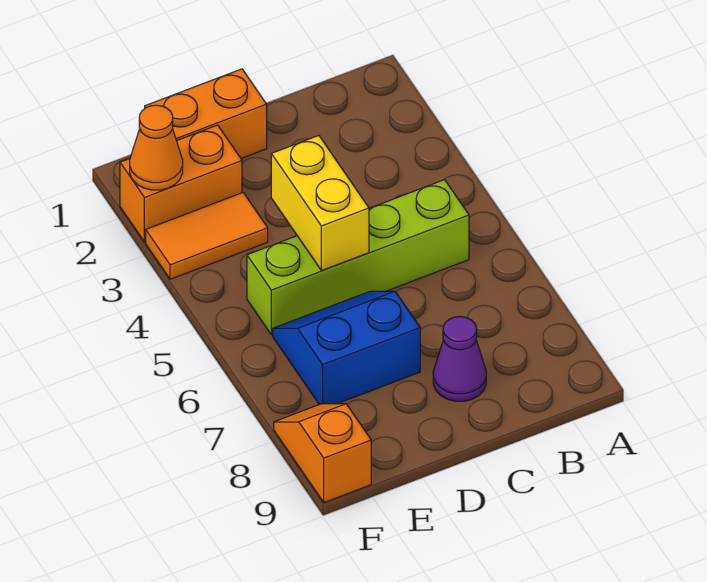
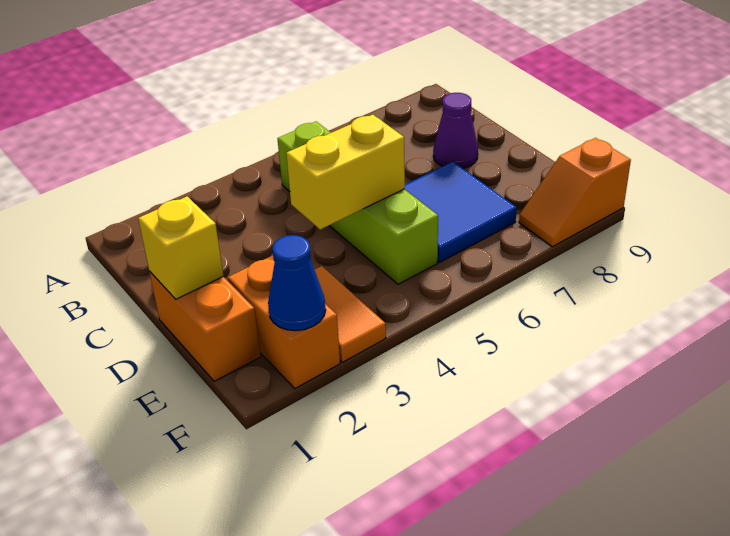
none -> yellow brick D1 level 2
blue slope D6:E7 level 1 top 7 -> blue tile D6:E7 level 1
orange cone F2 level 2 -> blue cone F2 level 2

